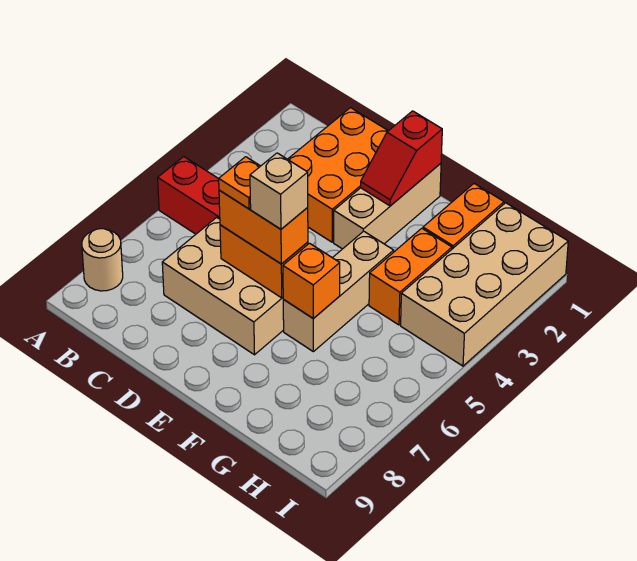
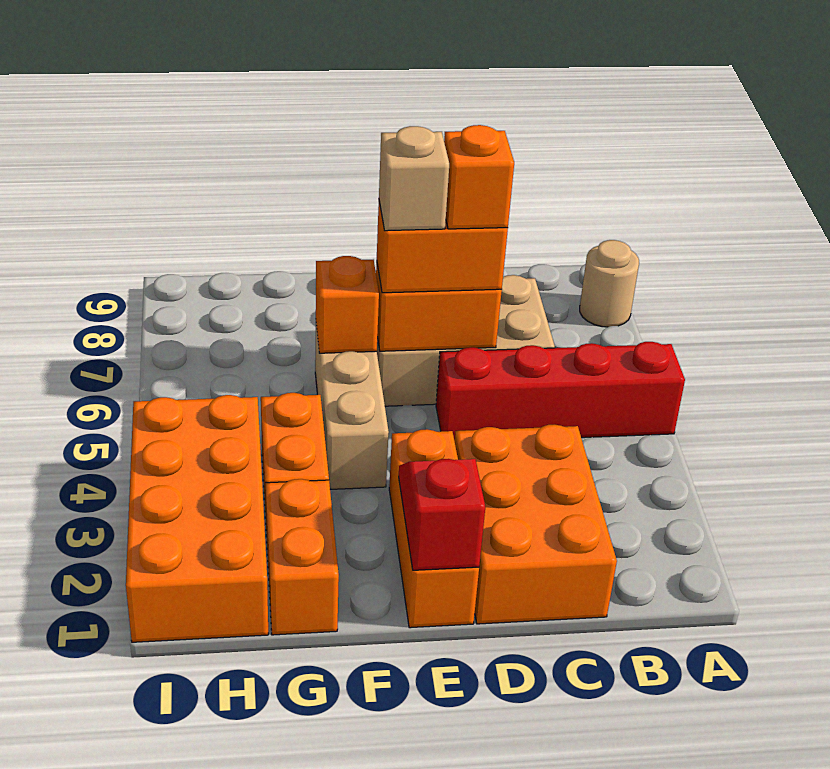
orange plate D6 level 4 -> orange brick D6 level 4
tan brick E1:E3 level 1 -> orange brick E1:E3 level 1
tan brick H1:I4 level 1 -> orange brick H1:I4 level 1

